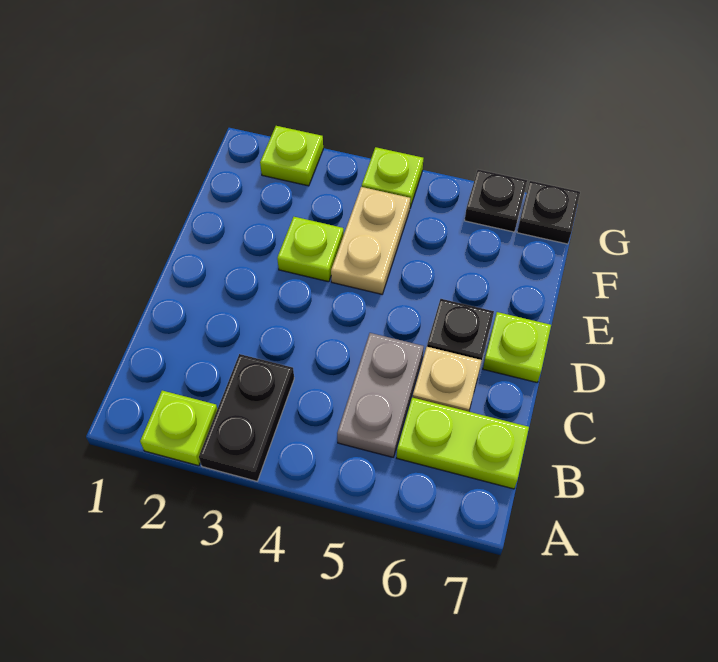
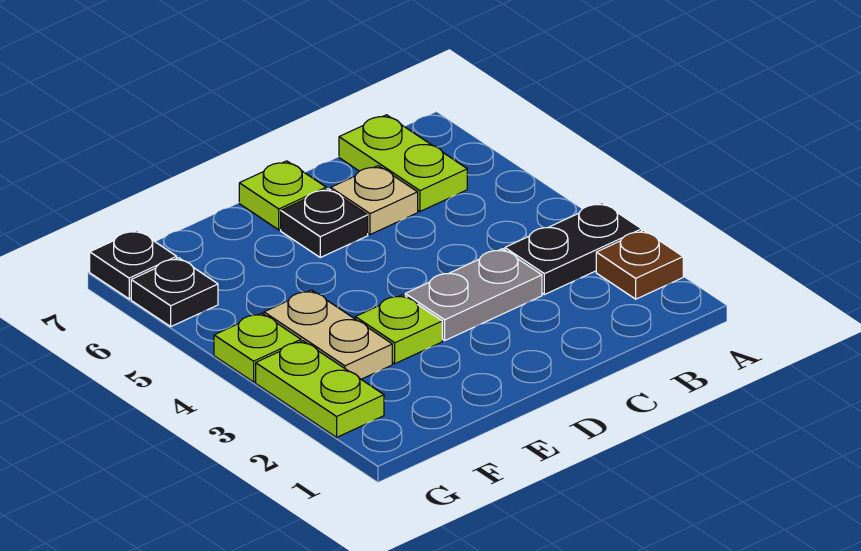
lime plate A2 level 1 -> brown plate A2 level 1
grey plate B5:C5 level 1 -> grey plate C3:D3 level 1
tan plate E4:F4 level 1 -> tan plate F3:F4 level 1
lime plate G2 level 1 -> lime plate G2:G3 level 1

